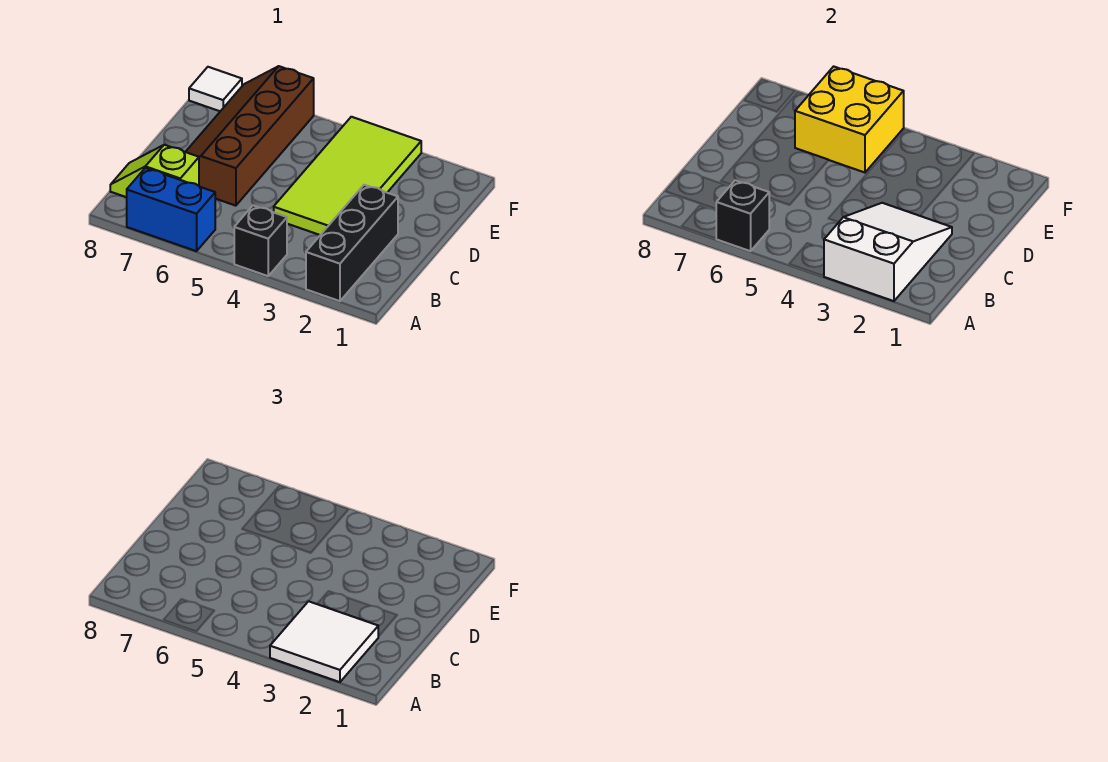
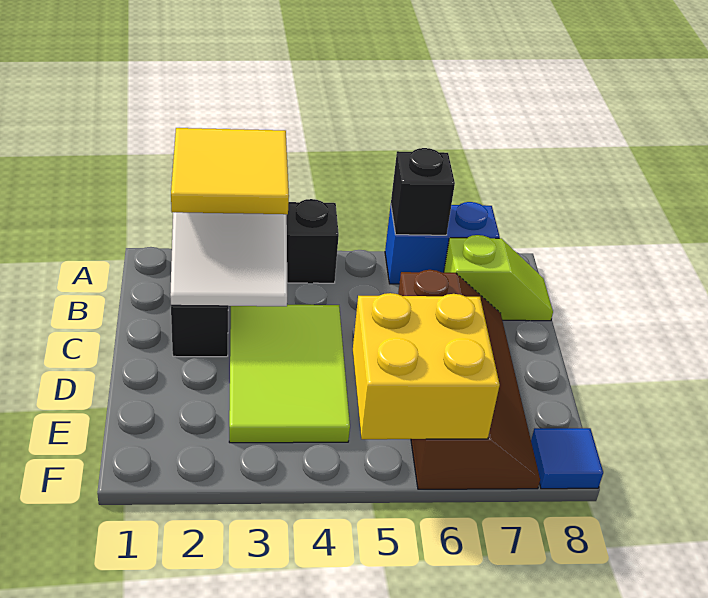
white tile A2:B3 level 3 -> yellow tile A2:B3 level 3
lime tile C3:F4 level 1 -> lime tile C3:E4 level 1
white tile F8 level 1 -> blue tile F8 level 1

